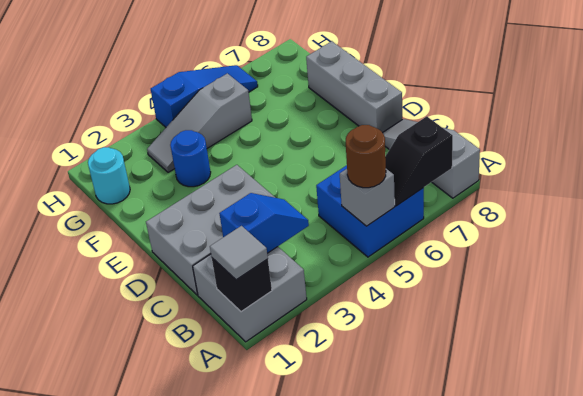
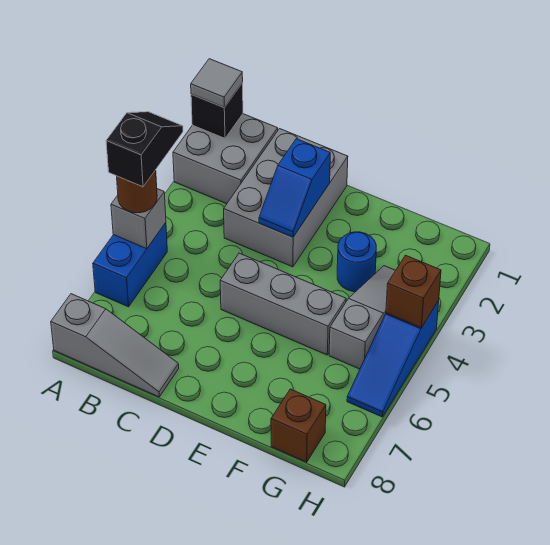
blue brick A5:B6 level 1 -> blue brick A5:A6 level 1
black slope A6:A7 level 2 top 7 -> black slope A4:A5 level 4 top 5
blue slope B2:B3 level 2 top 2 -> blue slope D2:D3 level 2 top 2
grey brick D8:F8 level 1 -> grey brick D5:F5 level 1
cyan round brick G1 level 1 -> none
none -> brown brick G8 level 1
none -> brown brick H4 level 2

